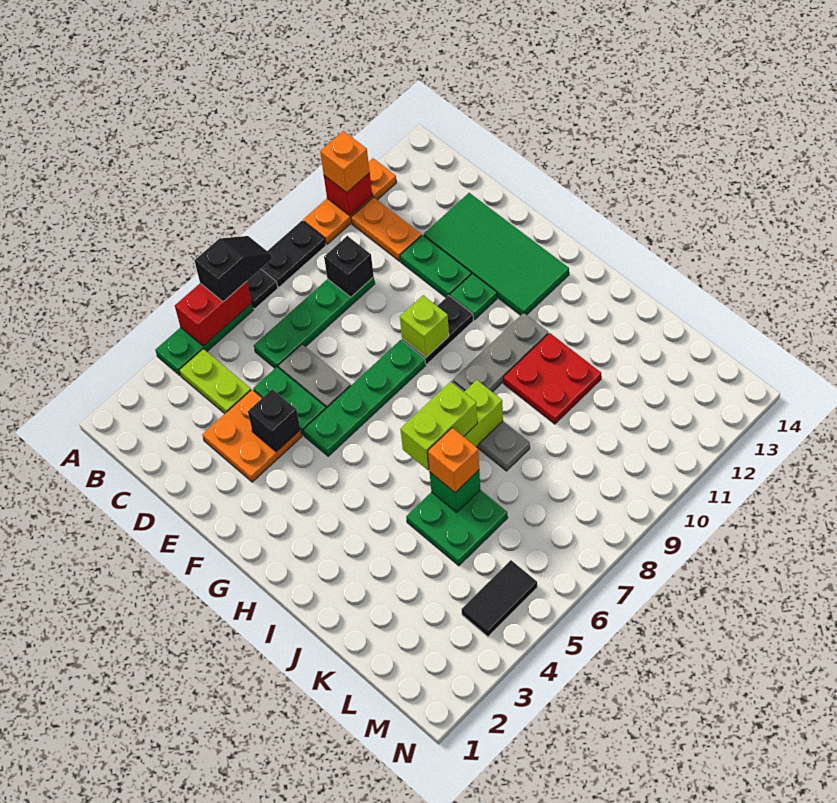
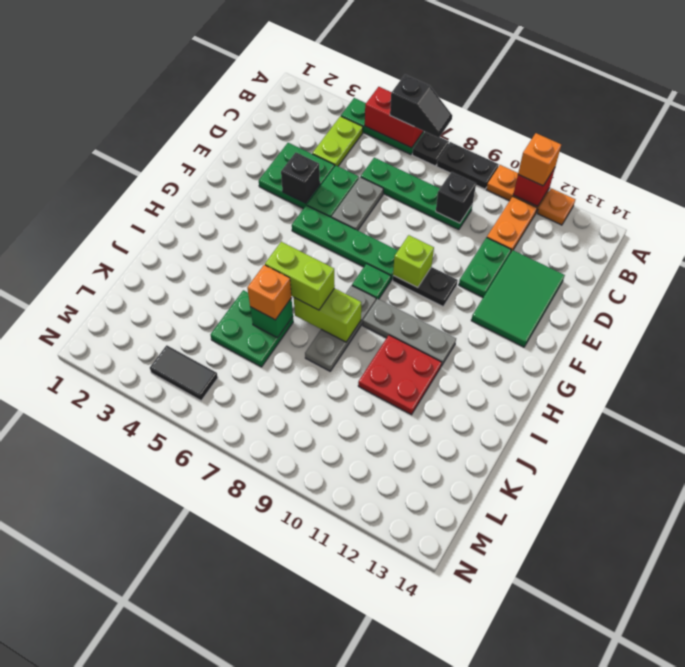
orange plate D3:E4 level 1 -> green plate D3:E4 level 1
green tile D12:G13 level 1 -> green tile D12:F13 level 1
green plate F11 level 1 -> green plate G8 level 1

